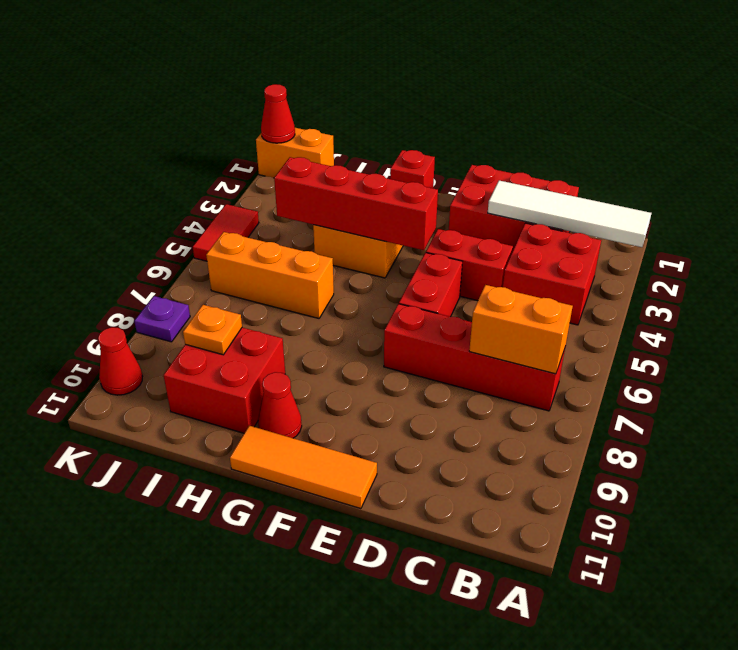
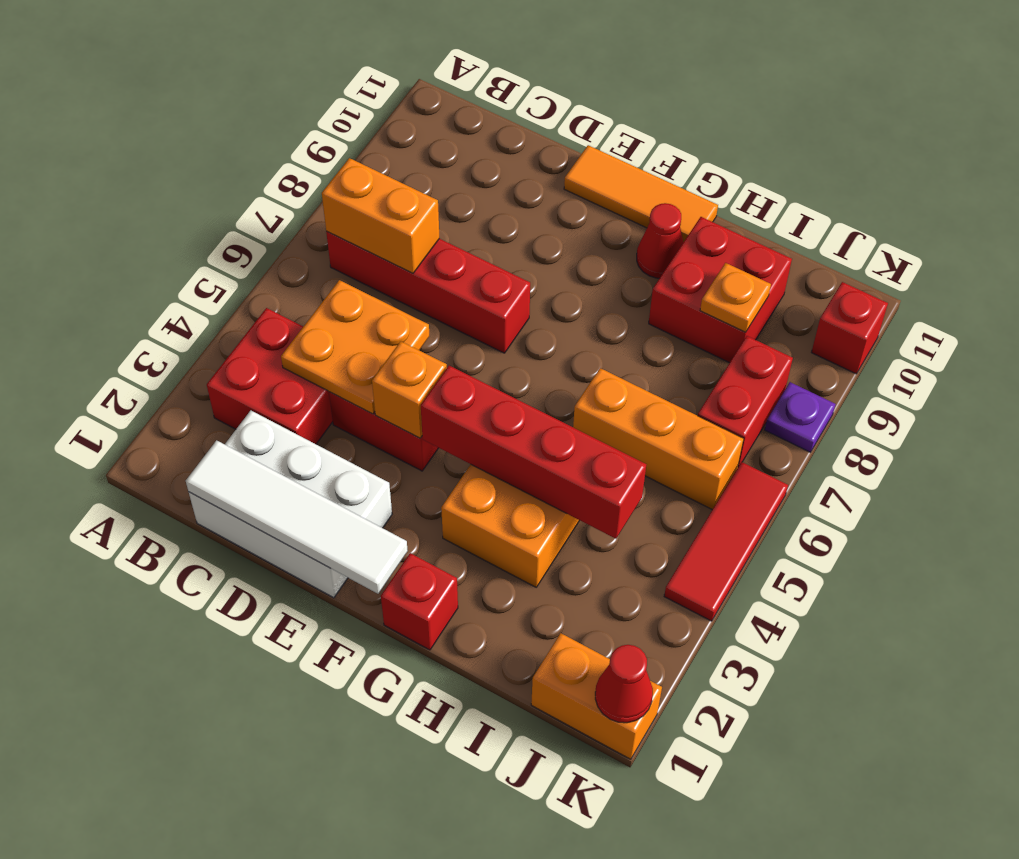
white tile A2:D2 level 2 -> white tile C1:F1 level 2
red brick C1:E2 level 1 -> white brick C1:E2 level 1
none -> orange plate C4:D5 level 2
none -> orange brick E4 level 2
red brick E5:E6 level 1 -> red brick J7:J8 level 1
red tile K4:K5 level 1 -> red tile K4:K6 level 1
red cone K10 level 1 -> red brick K10 level 1

